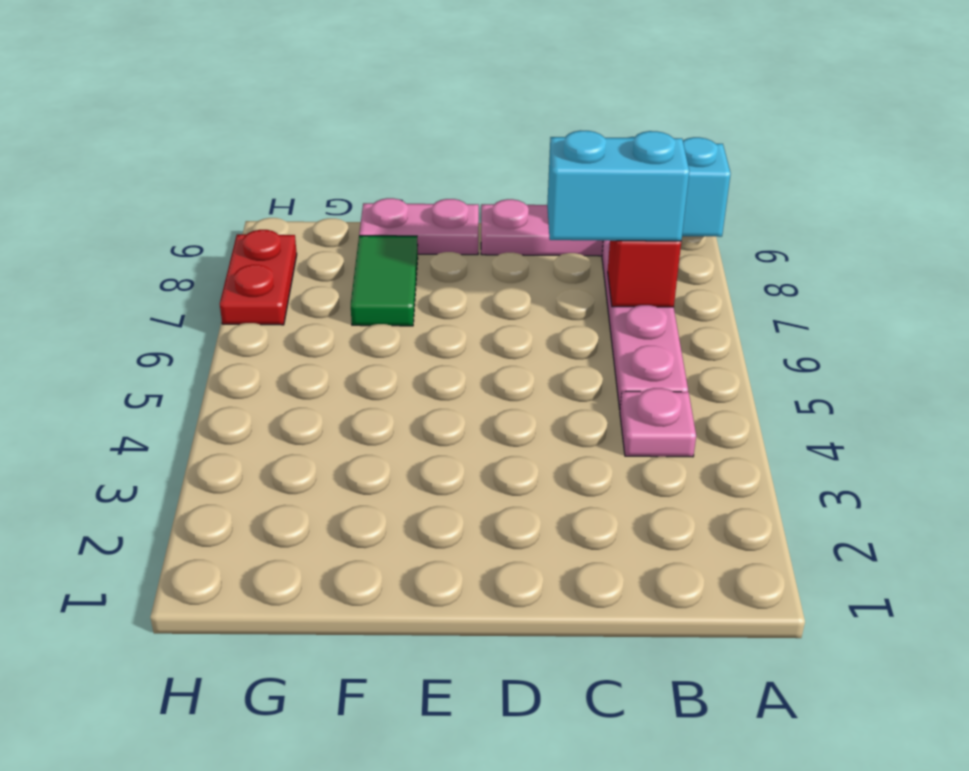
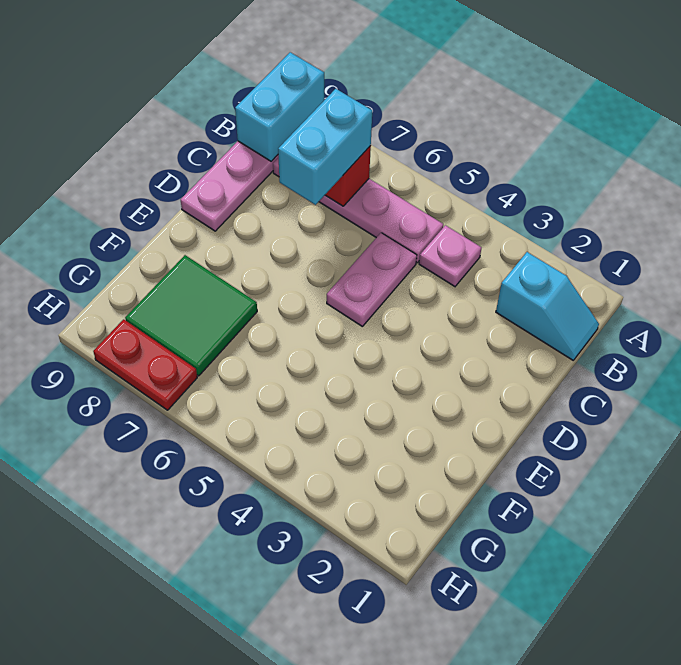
none -> cyan slope B1:B2 level 1 top 2
pink plate E9:F9 level 1 -> pink plate C5:D5 level 1
green tile F7:F8 level 1 -> green tile F7:G8 level 1

